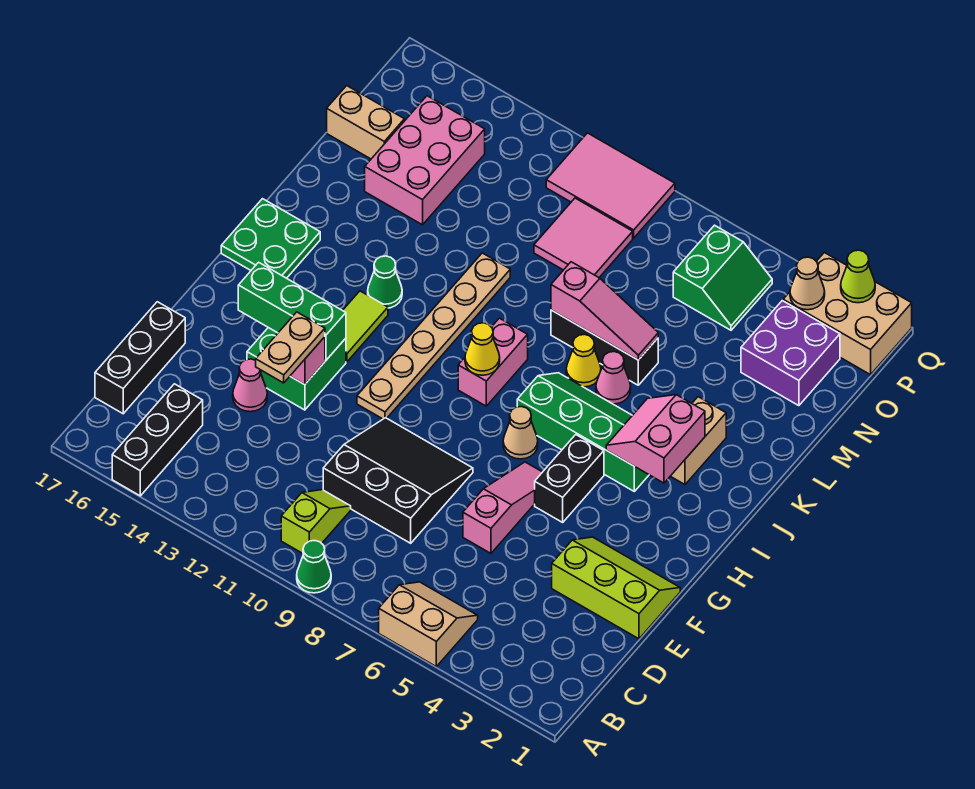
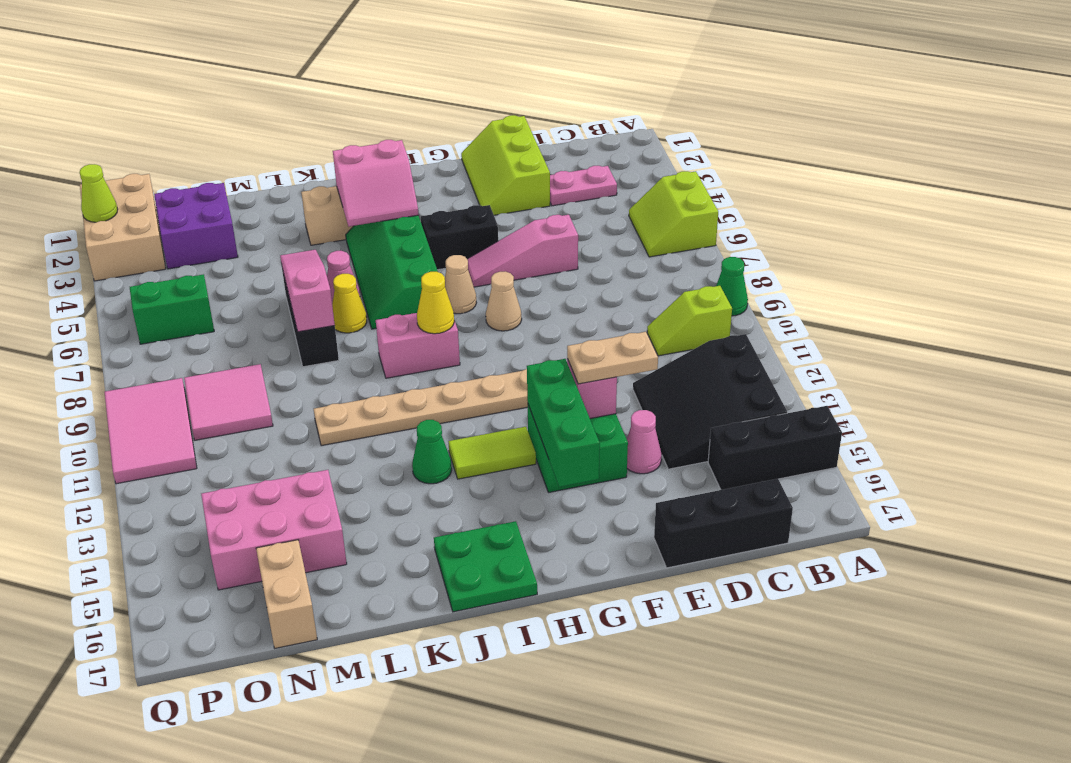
tan slope A5:B6 level 1 top A -> lime slope A5:B6 level 1 top A
none -> pink plate C3:D3 level 1
black slope D8:F10 level 1 top D -> black slope B12:D14 level 1 top B
tan cone P3 level 2 -> tan cone G8 level 1

